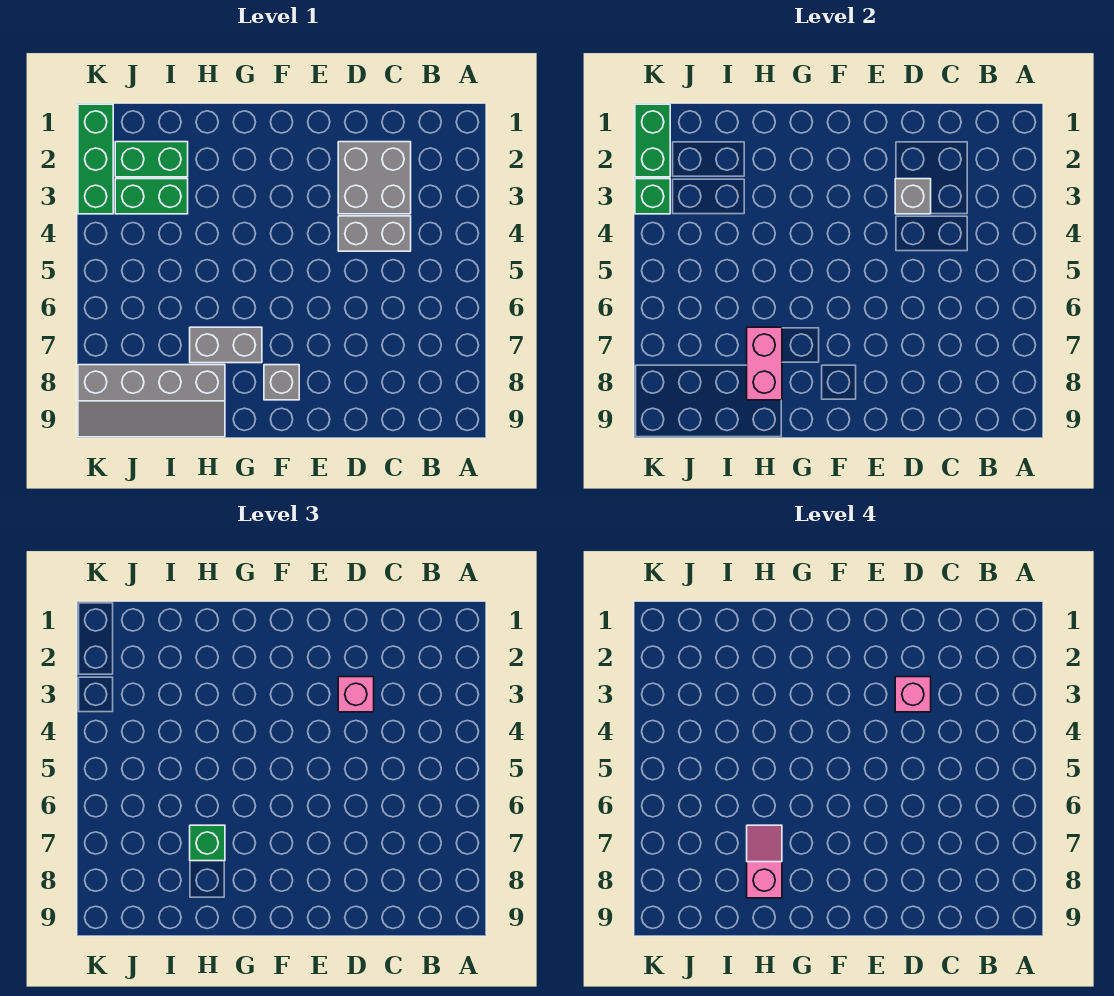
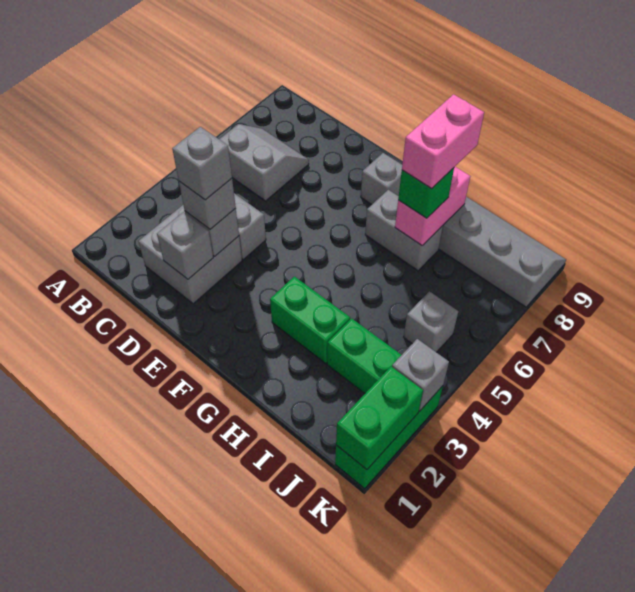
none -> grey slope B6:C7 level 1 top 6
none -> grey brick D2 level 2
pink brick D3 level 3 -> grey brick D3 level 3
pink brick D3 level 4 -> grey brick D3 level 4
pink slope H7:H8 level 4 top 8 -> pink brick H7:H8 level 4
green brick I2:J2 level 1 -> green brick G3:H3 level 1
none -> grey brick J5 level 1
green brick K3 level 2 -> grey brick K3 level 2

